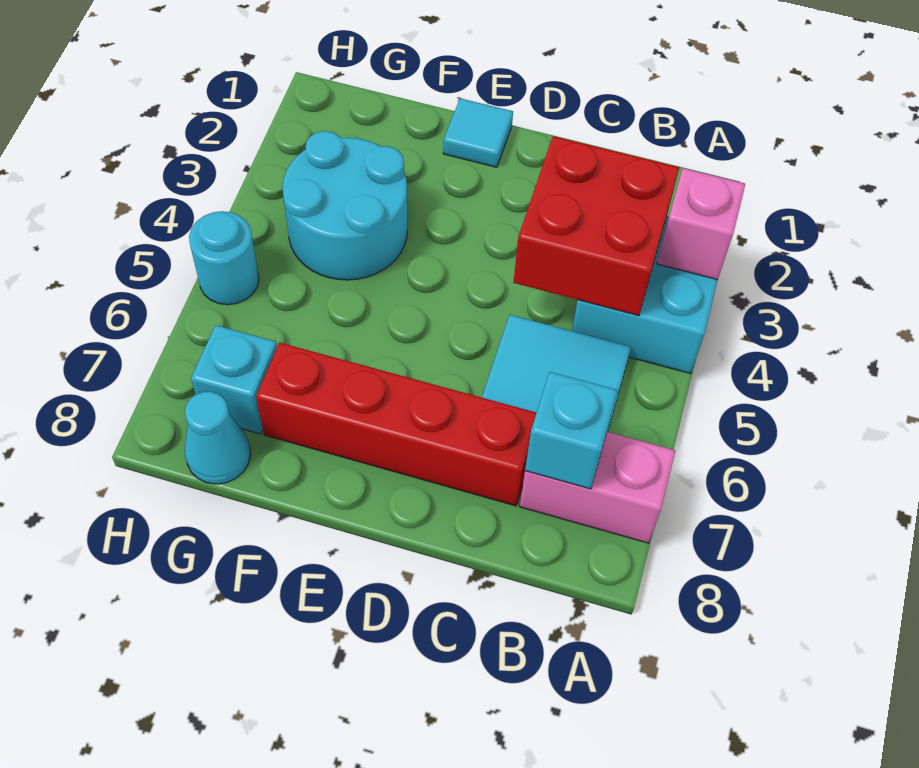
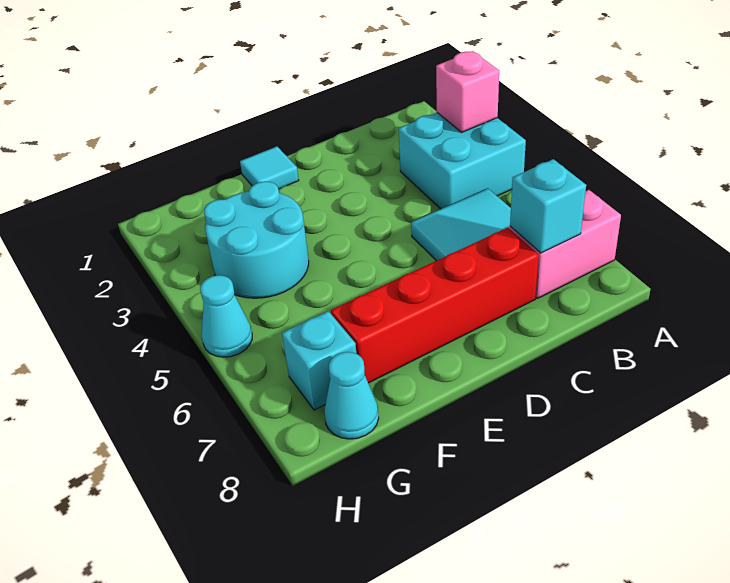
red brick B3:C4 level 2 -> none
cyan round brick H5 level 1 -> cyan cone H5 level 1

